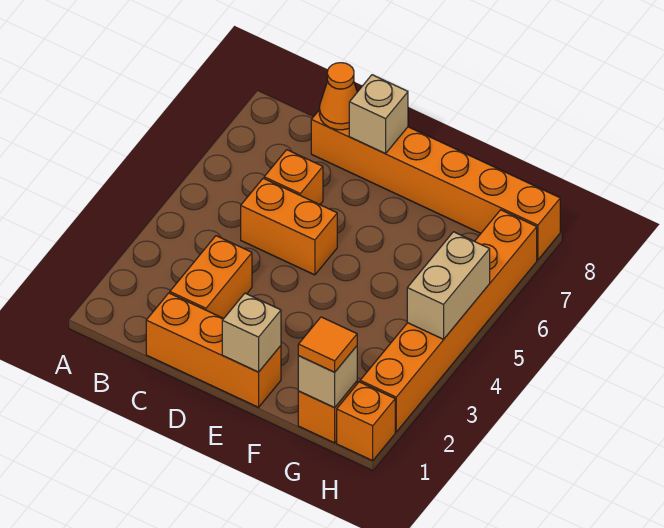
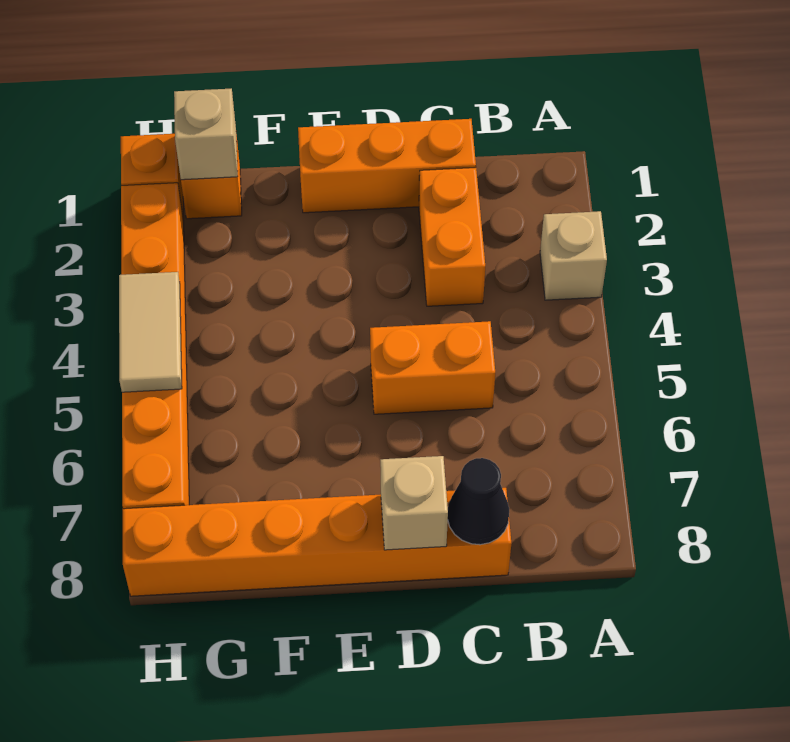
orange brick C6 level 1 -> none
orange cone C8 level 2 -> black cone C8 level 2
tan brick E1 level 2 -> tan brick A3 level 1
orange tile G1 level 3 -> none
tan brick H4:H5 level 2 -> tan tile H4:H5 level 2

